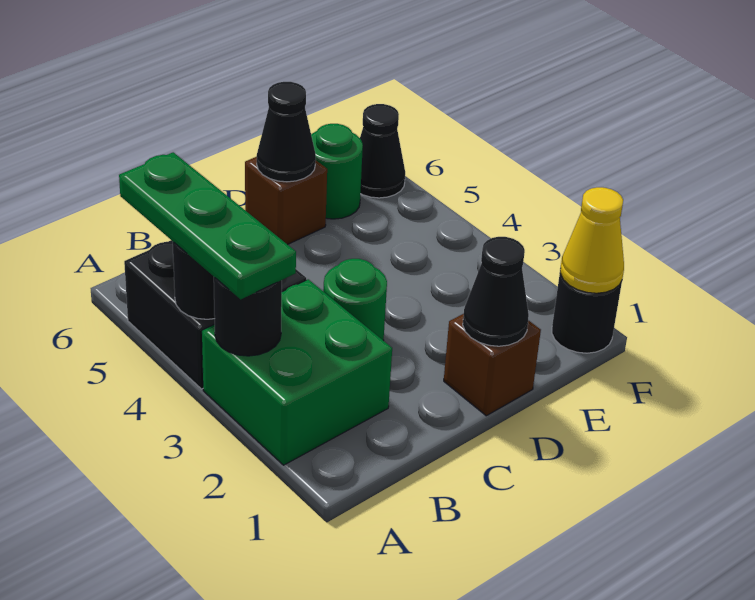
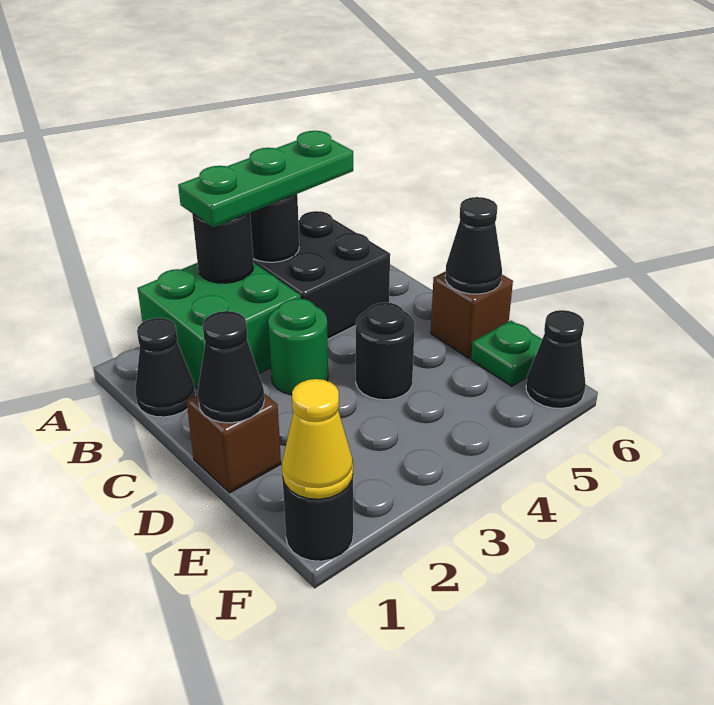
none -> black cone B1 level 1
none -> black round brick D4 level 1
green round brick E6 level 1 -> green plate E6 level 1

